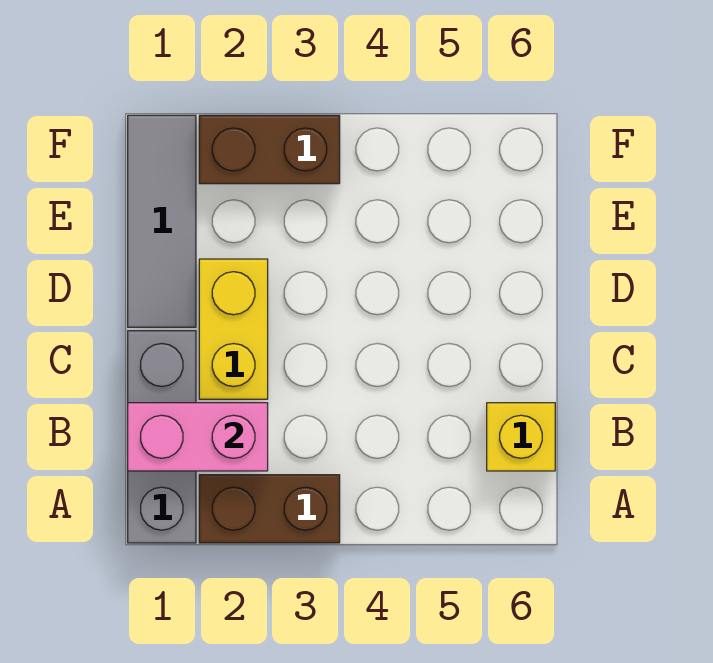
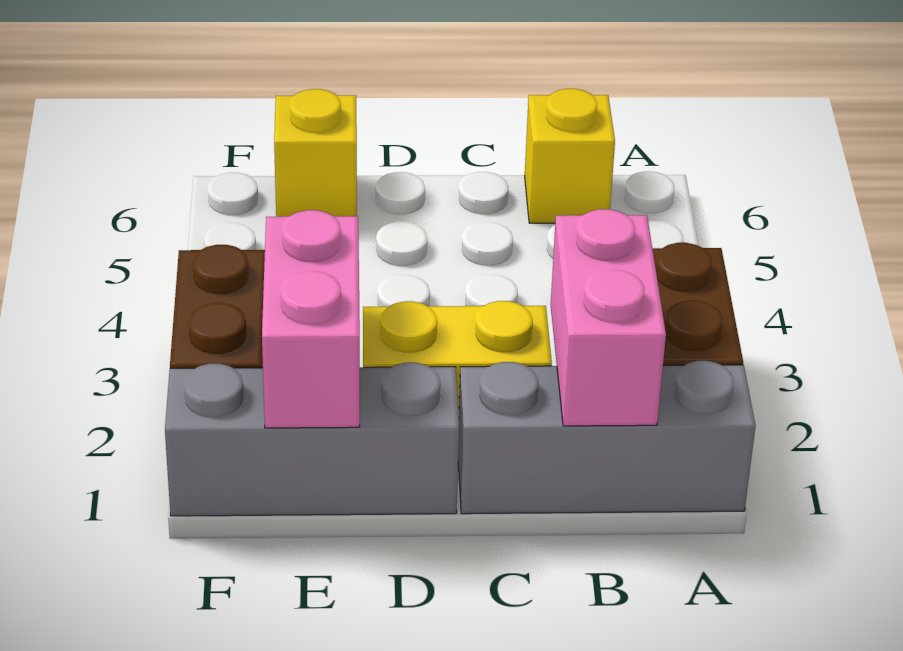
grey tile D1:F1 level 1 -> grey brick D1:F1 level 1
none -> pink brick E1:E2 level 2
none -> yellow brick E6 level 1

